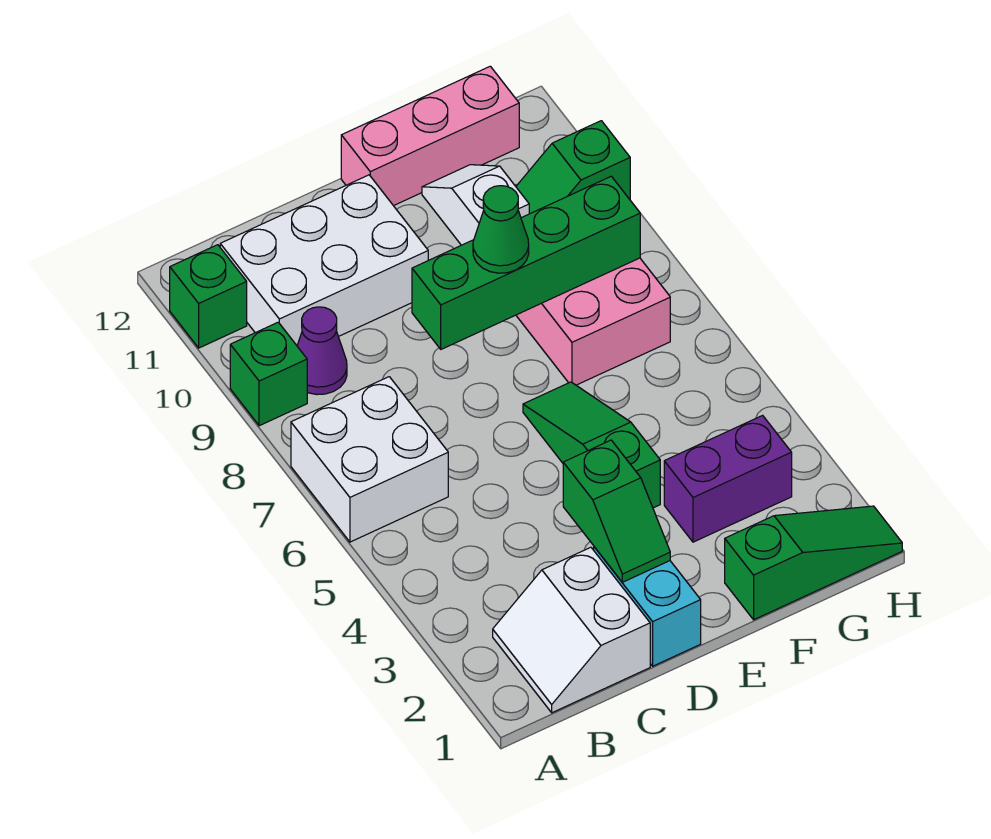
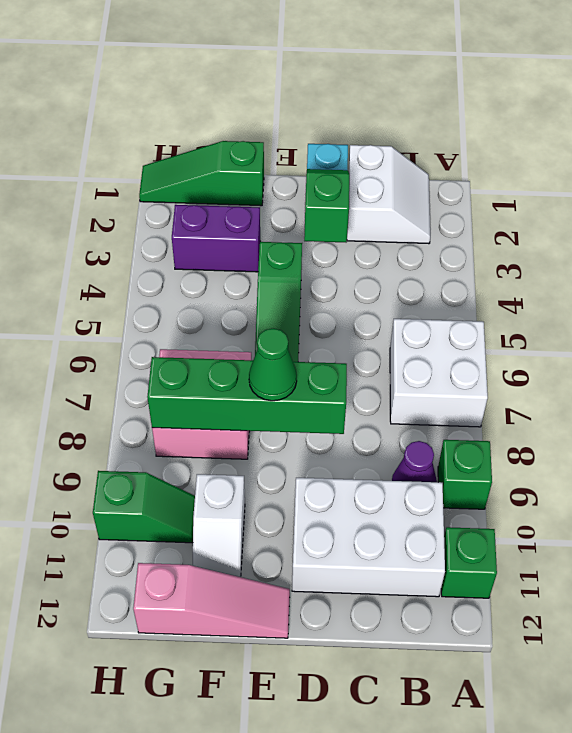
pink brick E12:G12 level 1 -> pink slope E12:G12 level 1 top G

